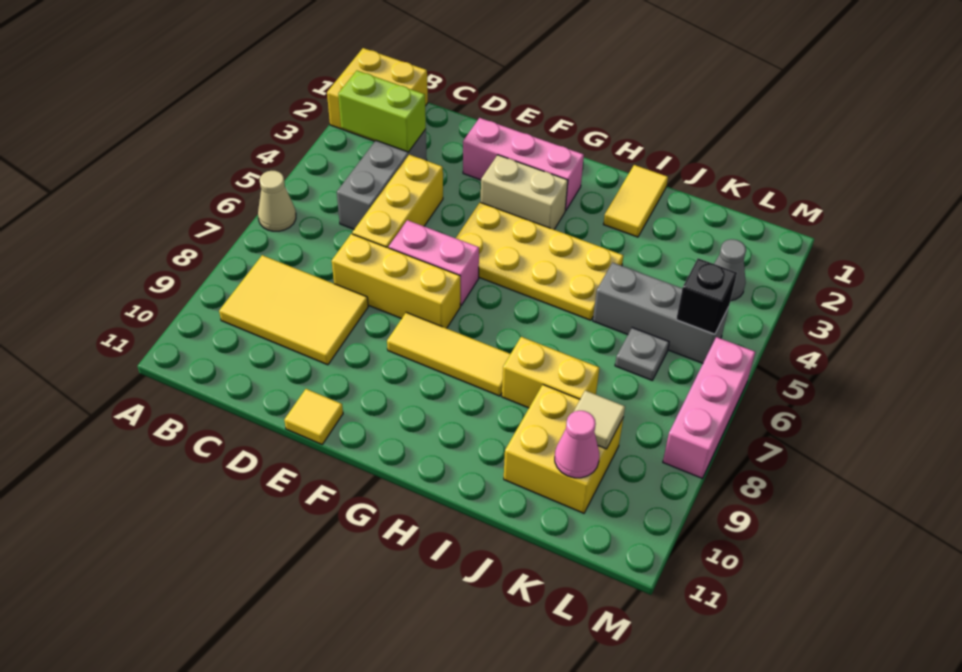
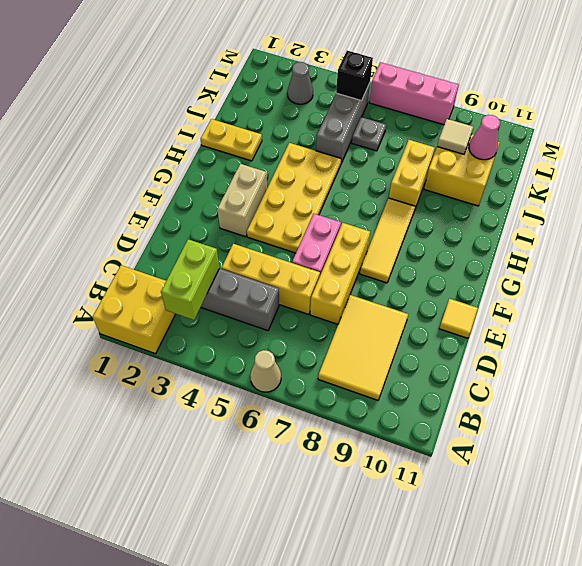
pink brick E2:G2 level 1 -> none
yellow tile I1:I2 level 1 -> yellow plate I1:I2 level 1

